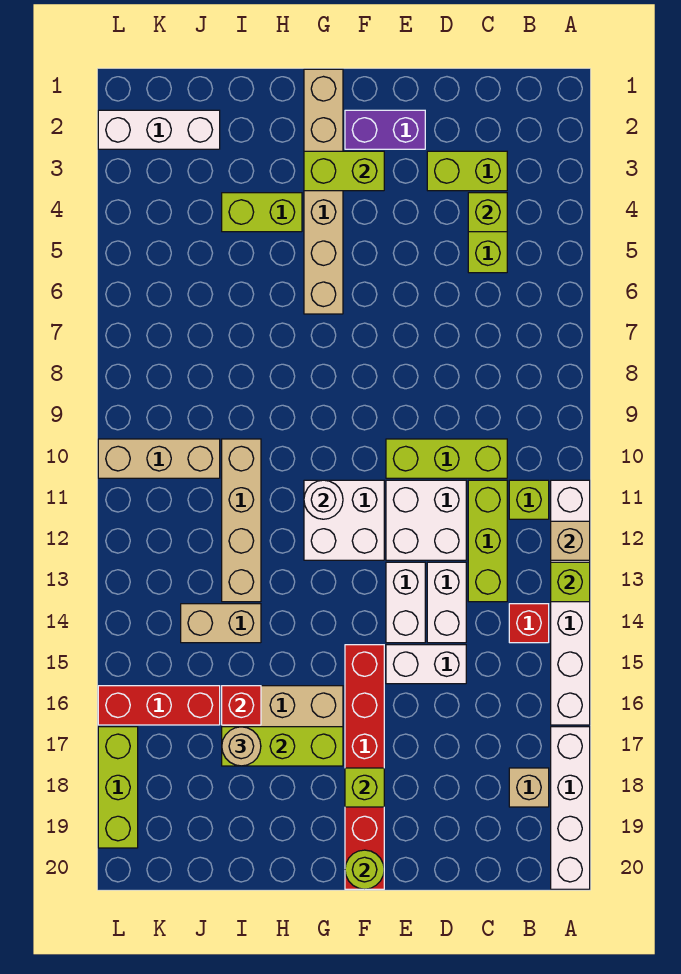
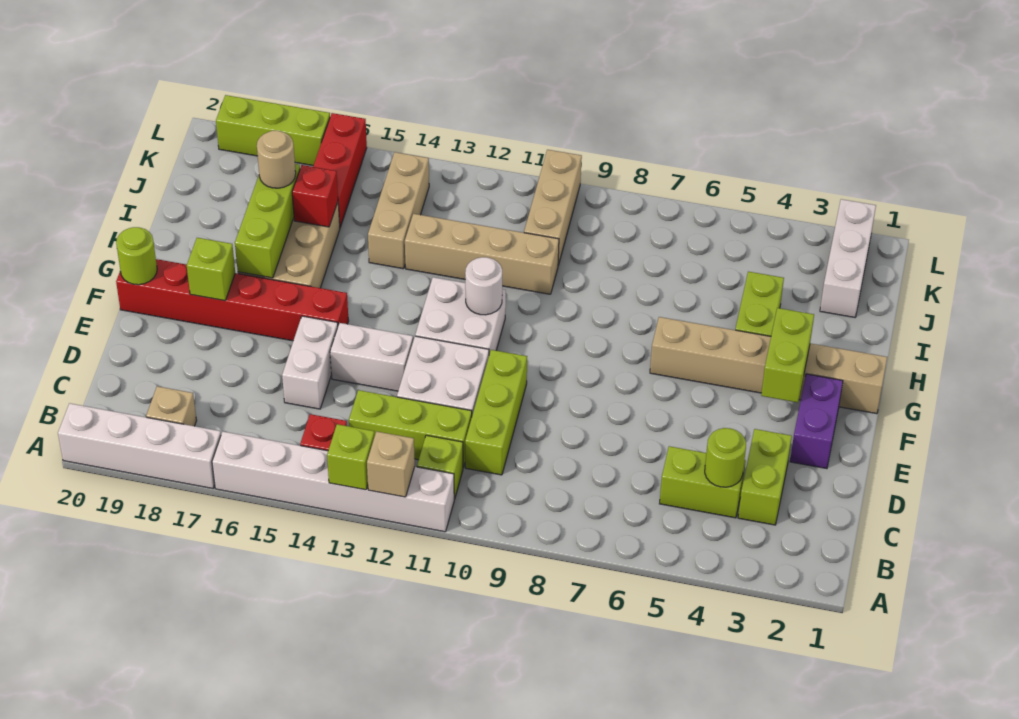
lime brick C4 level 2 -> lime round brick C4 level 2
white brick D13:D14 level 1 -> none
tan brick I14:J14 level 1 -> tan brick I14:K14 level 1

